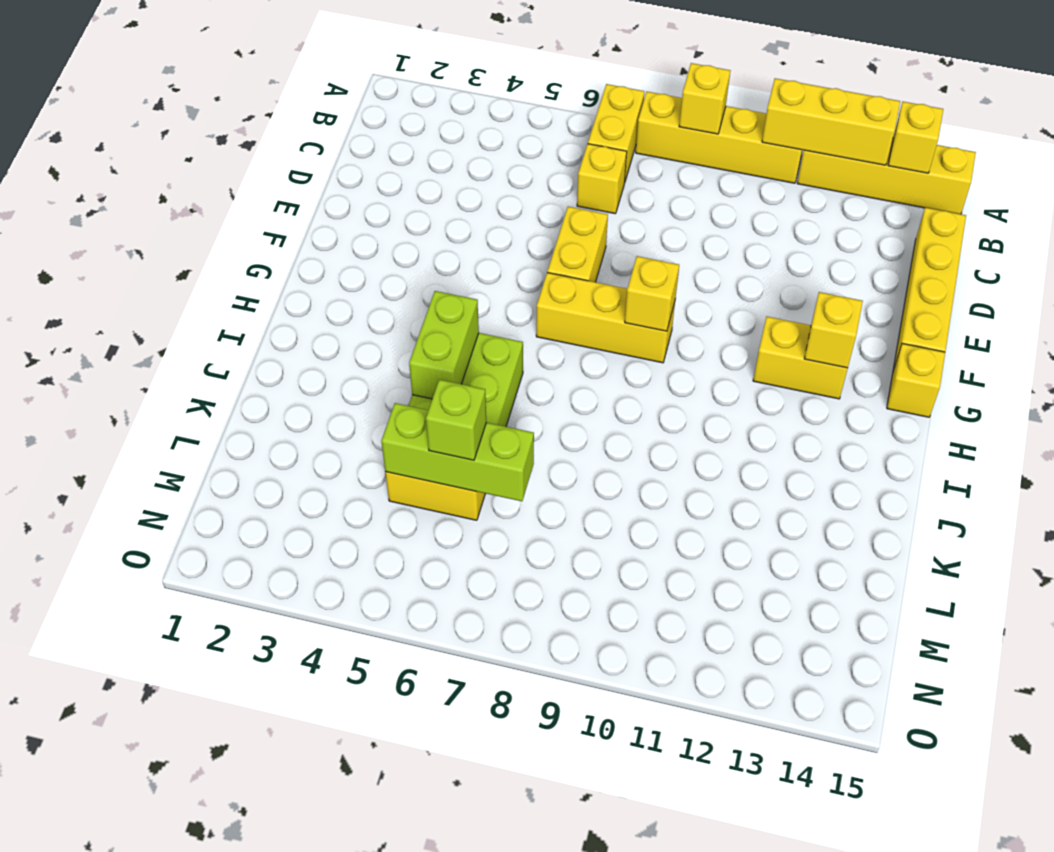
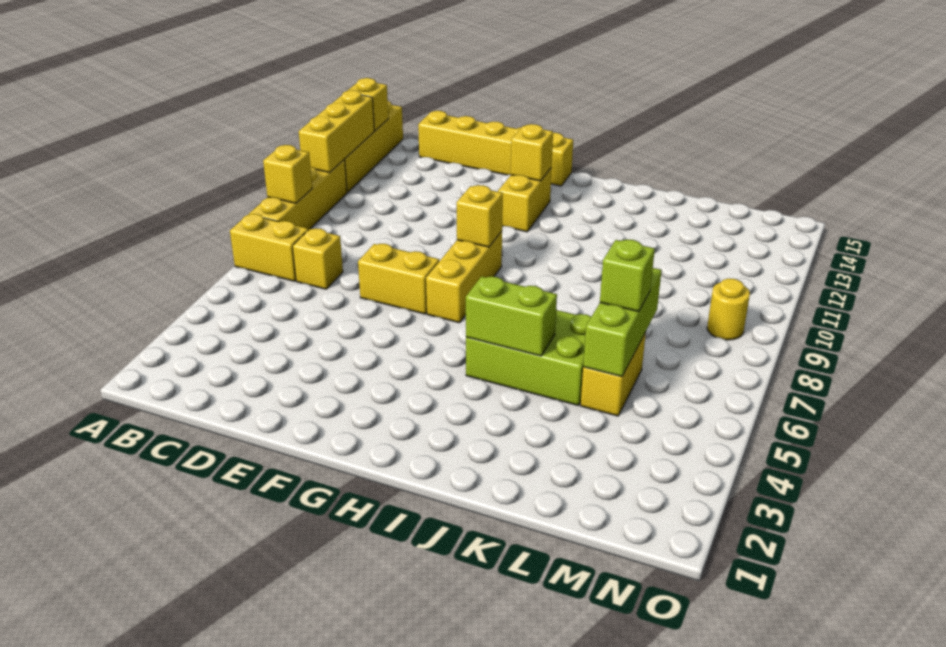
none -> yellow round brick N9 level 1

